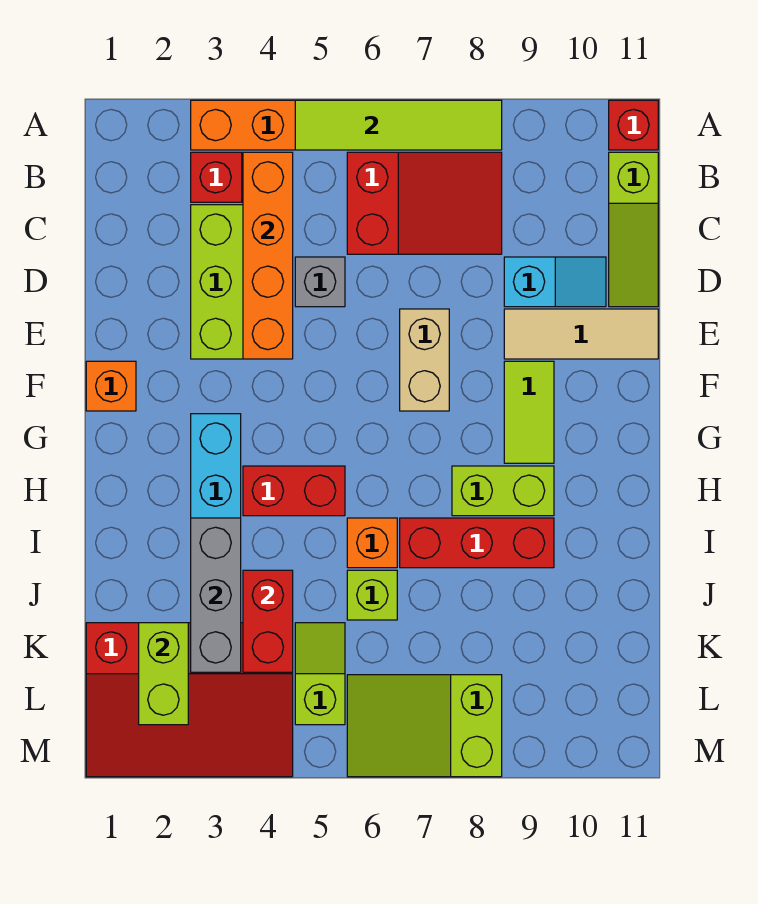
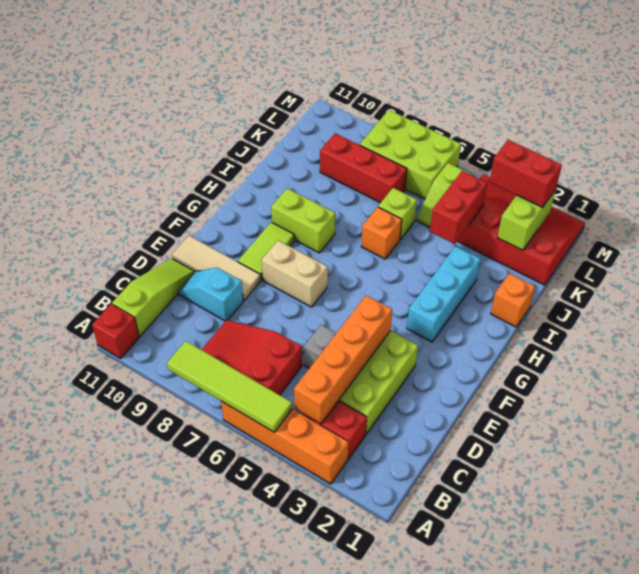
tan brick E7:F7 level 1 -> tan brick F7:F8 level 1
orange brick F1 level 1 -> orange brick I1 level 1
red brick H4:H5 level 1 -> red brick L2:L3 level 3
grey brick I3:K3 level 2 -> none
red brick I7:I9 level 1 -> red brick K7:K9 level 1
lime slope L6:M8 level 1 top 8 -> lime brick L6:M8 level 1

